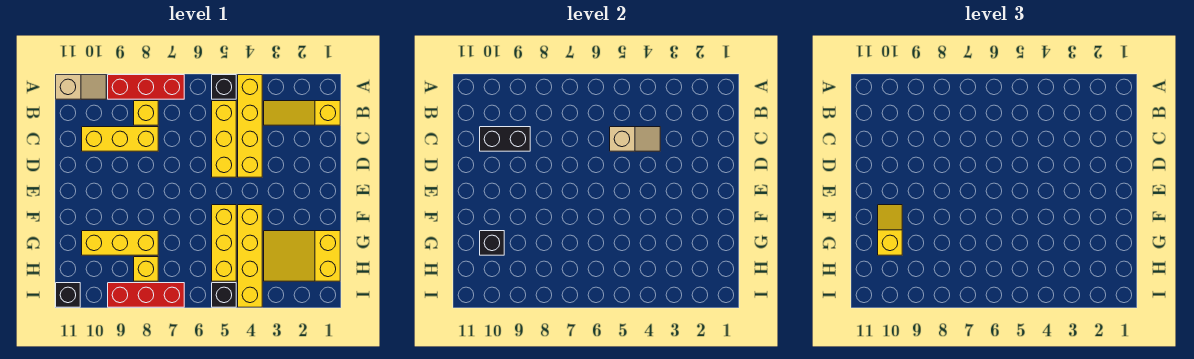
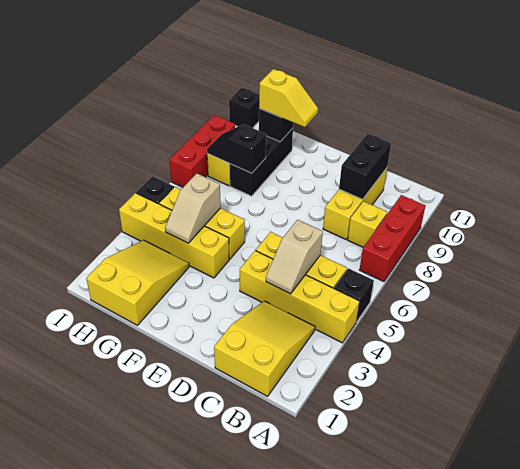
tan slope A10:A11 level 1 top 11 -> tan slope G4:G5 level 2 top 5
yellow slope B1:B3 level 1 top 1 -> yellow slope B1:C3 level 1 top 1
yellow brick G8:G10 level 1 -> black brick G8:G10 level 1
none -> black slope G8:H8 level 2 top G

